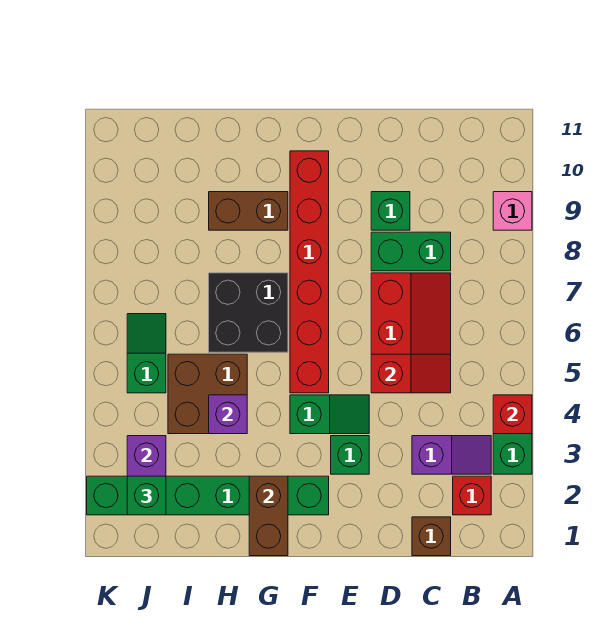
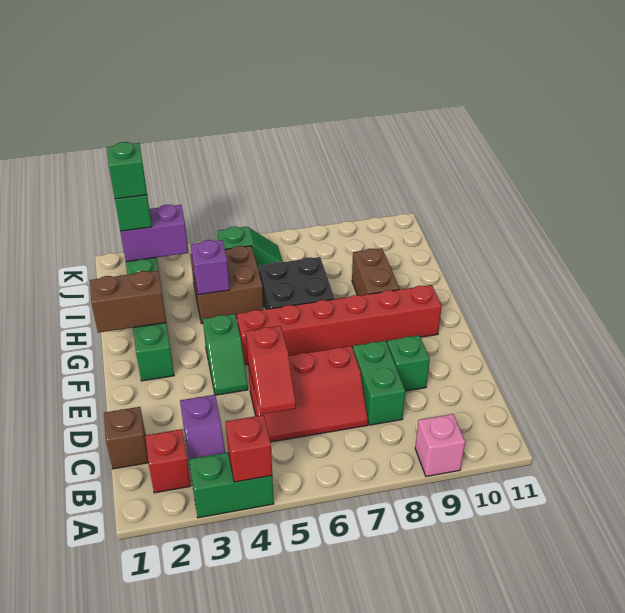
green brick E3 level 1 -> green brick J2 level 4

